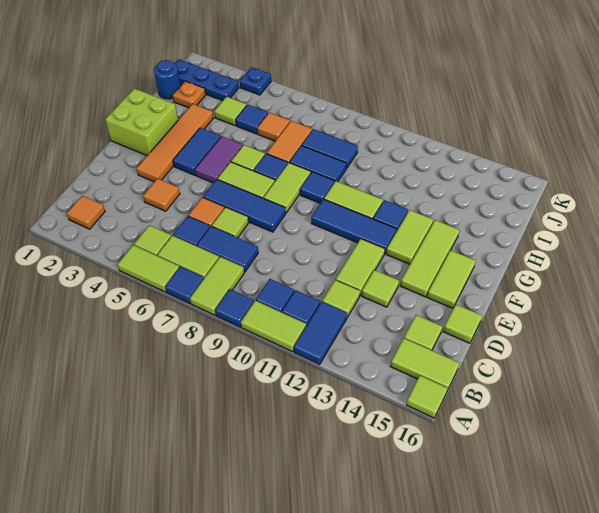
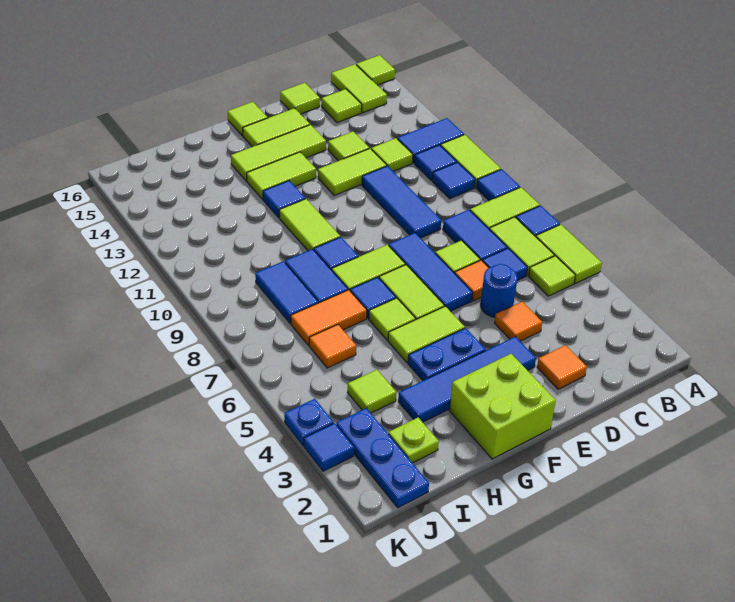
orange tile B2 level 1 -> orange tile D2 level 1
orange tile E3:H3 level 1 -> blue tile E3:H3 level 1
blue tile F4:G4 level 1 -> blue plate F4:G4 level 1
purple tile F5:G5 level 1 -> lime tile F5:G5 level 1
blue tile F10:F12 level 1 -> blue tile D9:D11 level 1
none -> lime tile F16 level 1
blue round brick I1 level 1 -> blue round brick D5 level 1
orange plate I2 level 1 -> lime plate I2 level 1
blue tile I5 level 1 -> blue tile K3 level 1

